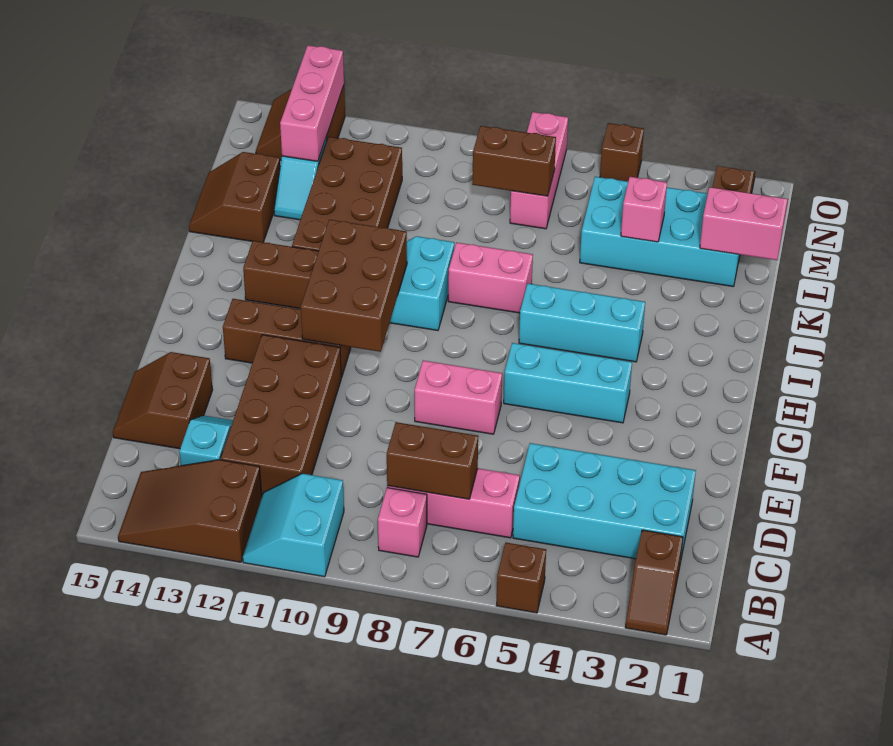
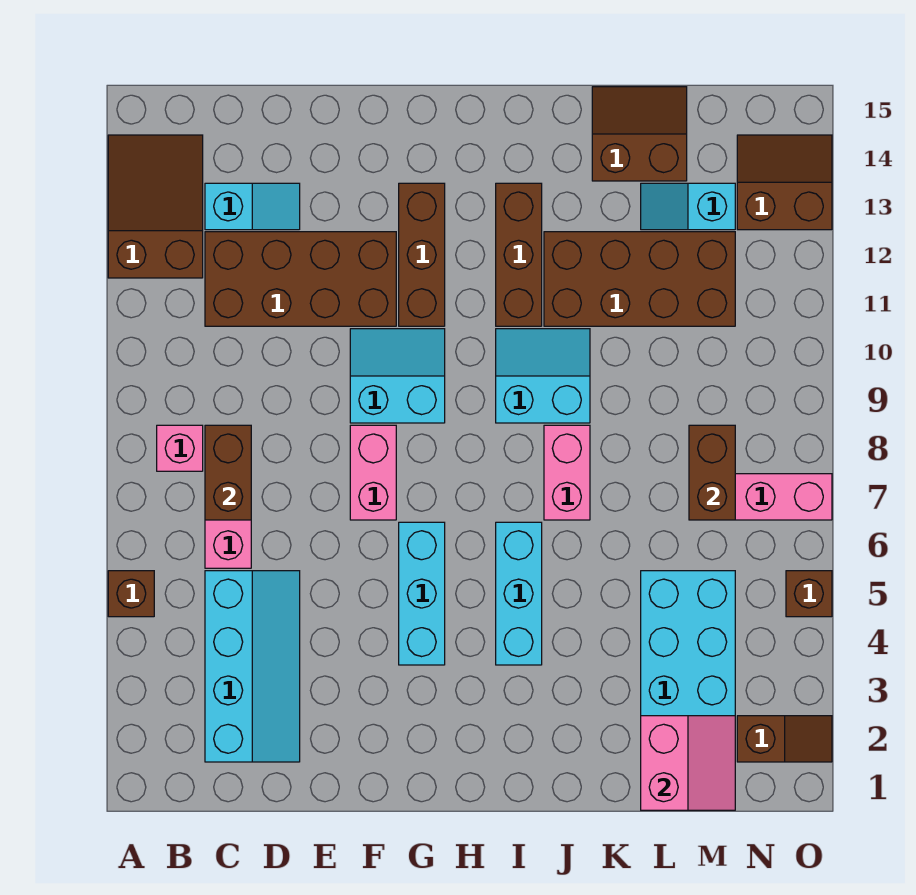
brown slope A2:B2 level 1 top B -> none
cyan slope A10:B11 level 1 top 10 -> cyan slope F9:G10 level 1 top 9
cyan brick C2:D5 level 1 -> cyan slope C2:D5 level 1 top C
brown slope D14:E15 level 1 top 14 -> none
brown brick G10:I11 level 2 -> none
pink brick L4 level 2 -> none
pink brick M13:O13 level 2 -> none

